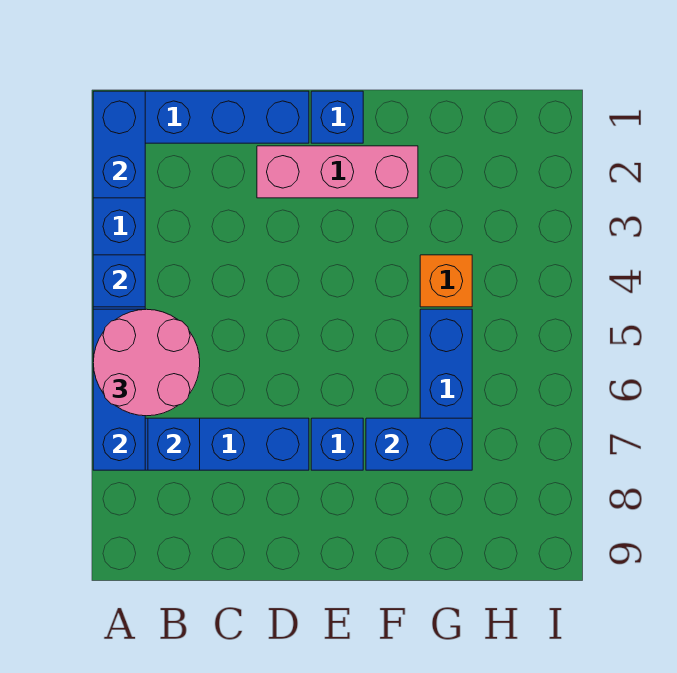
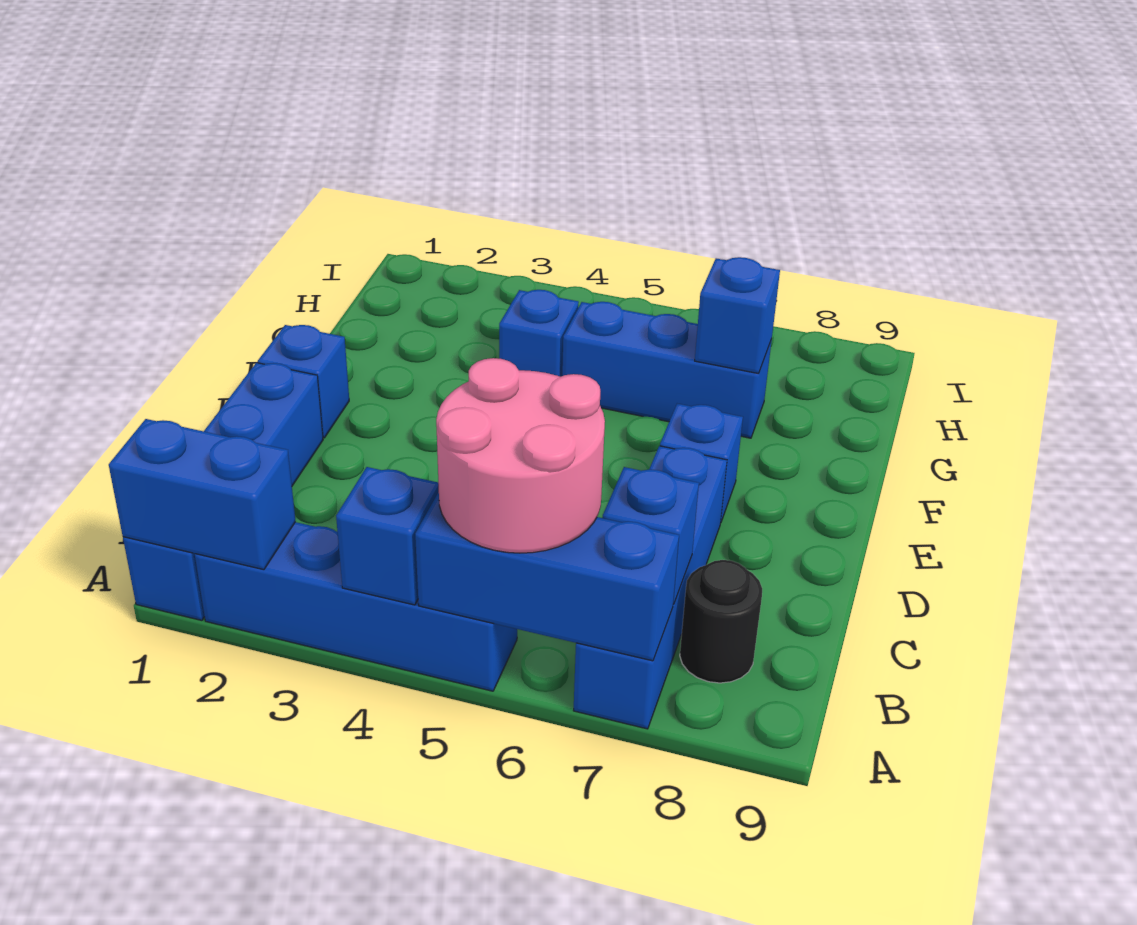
none -> black round brick B8 level 1
pink brick D2:F2 level 1 -> none
blue brick F7:G7 level 2 -> blue brick G7 level 2
orange brick G4 level 1 -> blue brick G4 level 1

